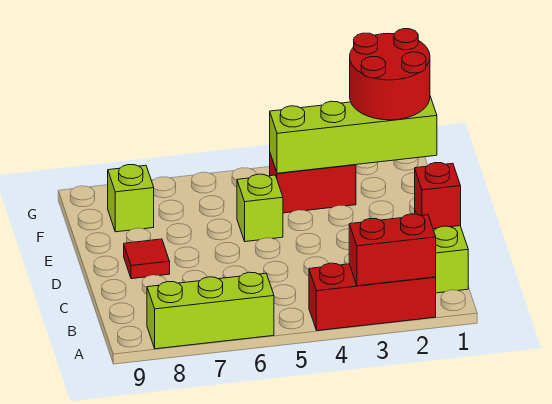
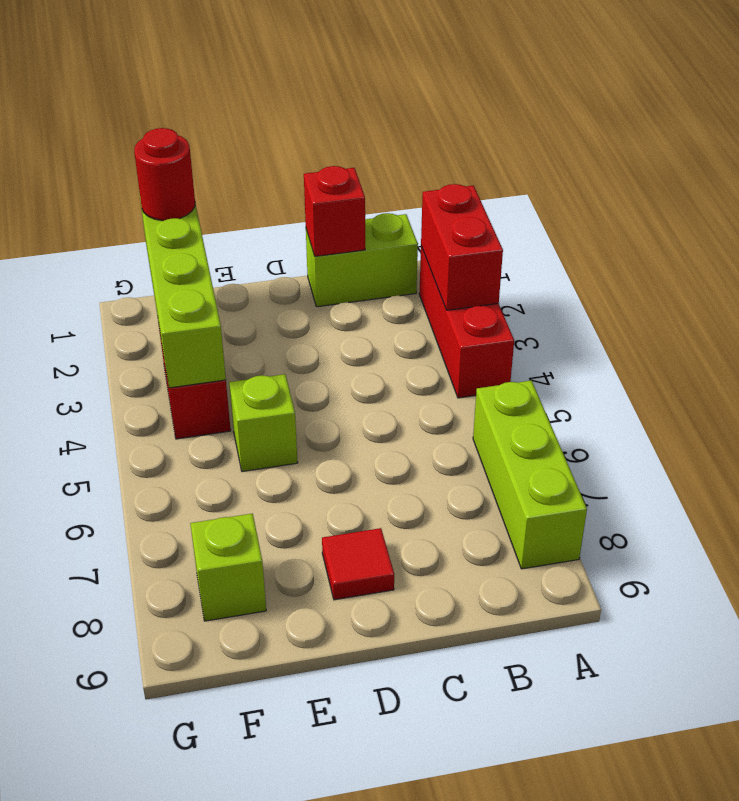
red round brick F1:G2 level 3 -> red round brick F1 level 3

